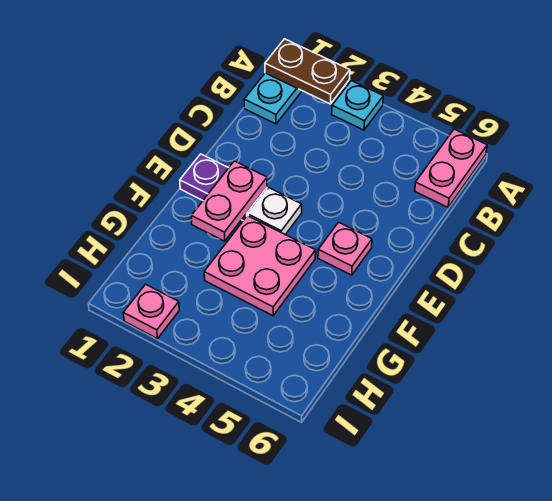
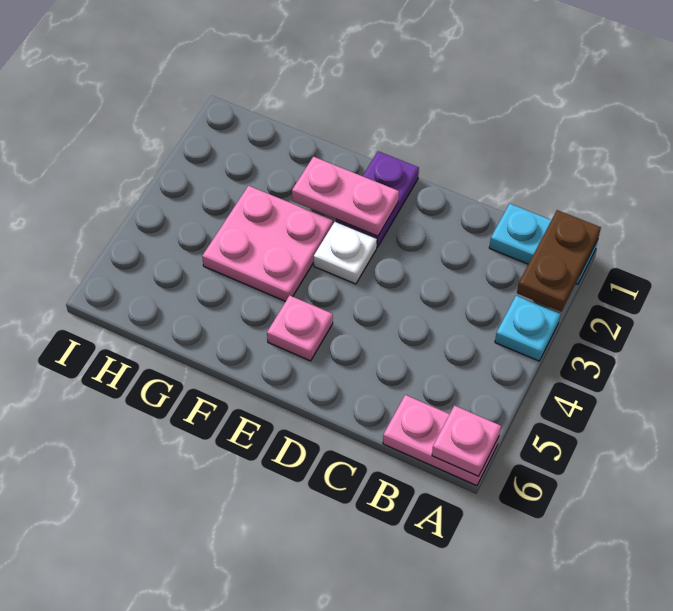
pink plate I2 level 1 -> pink plate A6 level 2

